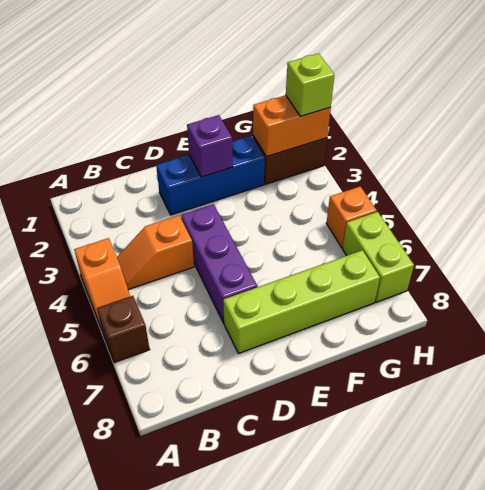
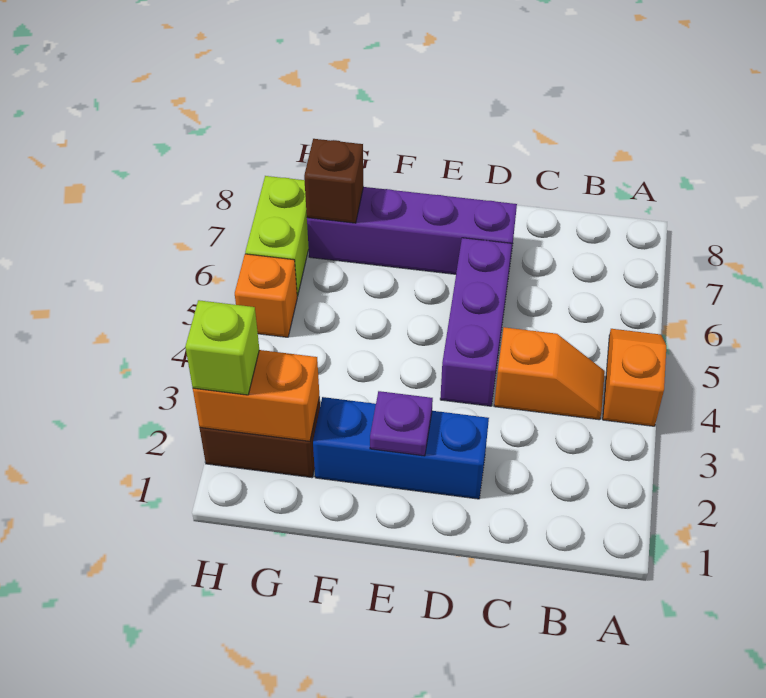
brown brick A6 level 1 -> brown brick G7 level 2
lime brick D7:G7 level 1 -> purple brick D7:G7 level 1
purple brick E2 level 2 -> purple plate E2 level 2

